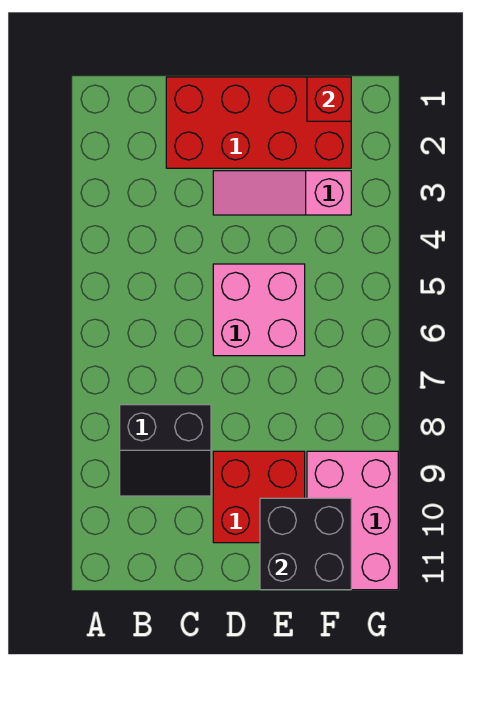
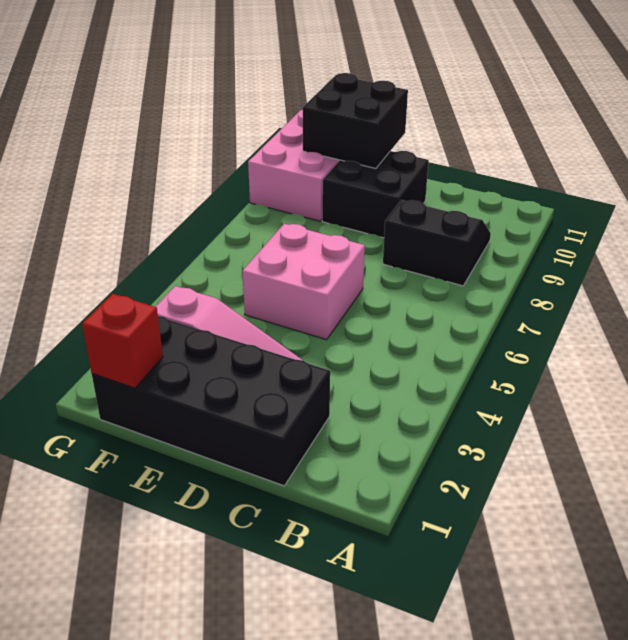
red brick C1:F2 level 1 -> black brick C1:F2 level 1
red brick D9:E10 level 1 -> black brick D9:E10 level 1

